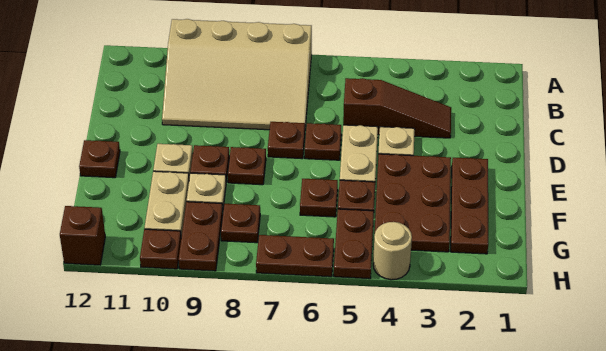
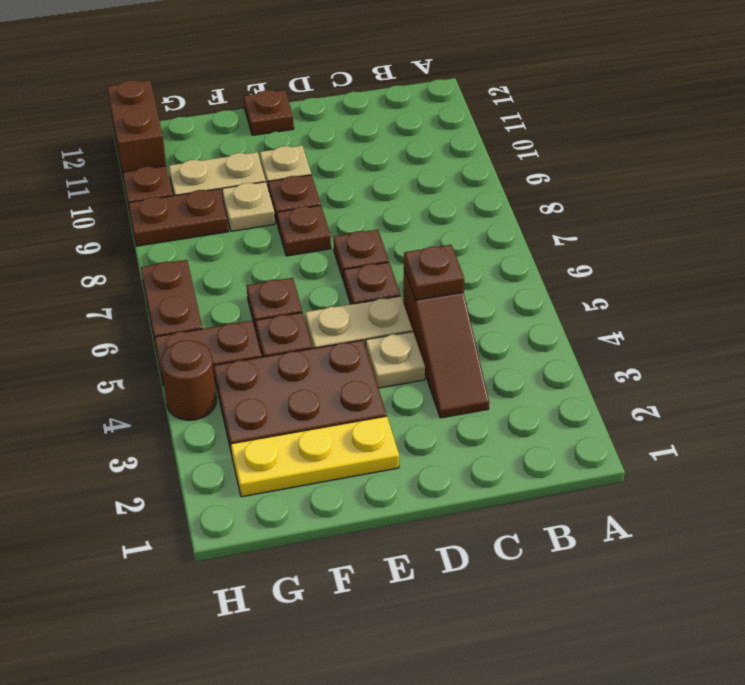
tan slope A7:C10 level 1 top A -> none
brown plate E2:G2 level 1 -> yellow plate E2:G2 level 1
brown plate G8 level 1 -> brown plate C5 level 2
tan round brick H4 level 1 -> brown round brick H4 level 1
brown brick H12 level 1 -> brown brick H11:H12 level 1

